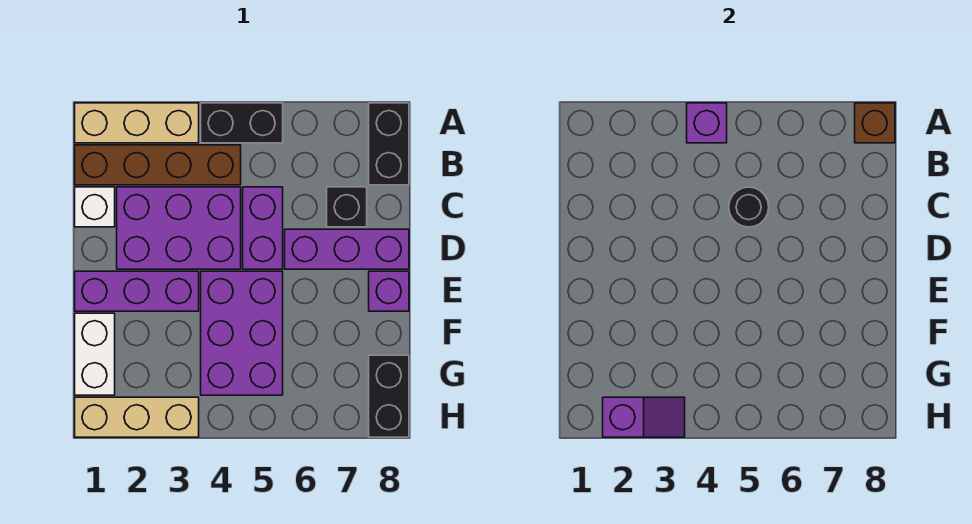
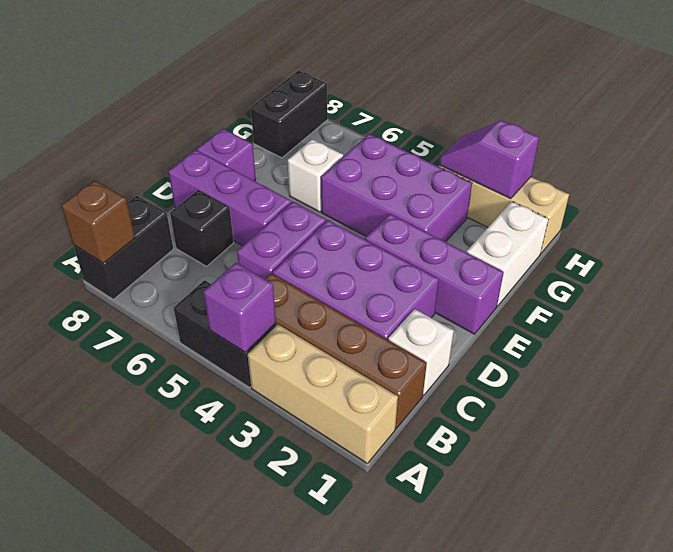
black round brick C5 level 2 -> none
purple brick E4:G5 level 1 -> purple brick F3:G5 level 1
none -> white brick F6 level 1

